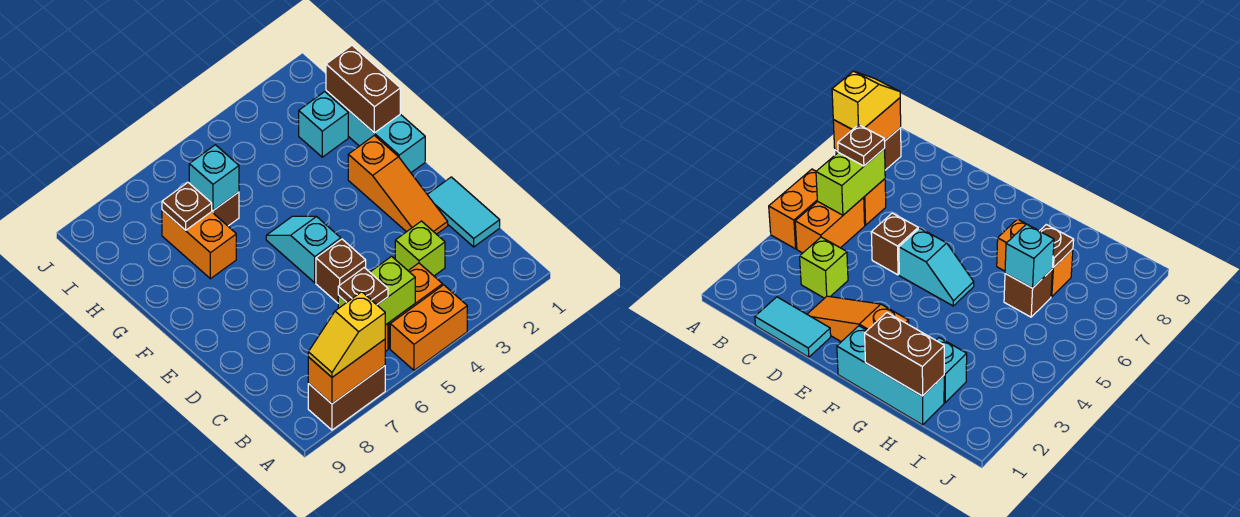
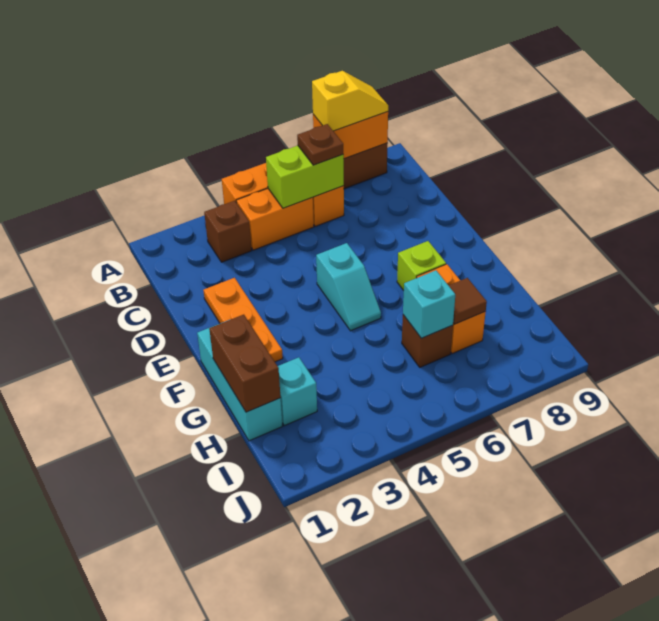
cyan tile C1:D1 level 1 -> none
lime brick C3 level 1 -> lime brick F7 level 1
orange slope D2:F2 level 1 top F -> orange plate D2:F2 level 1
brown brick D5 level 1 -> brown brick B3 level 1
brown plate H7 level 2 -> brown tile H7 level 2

